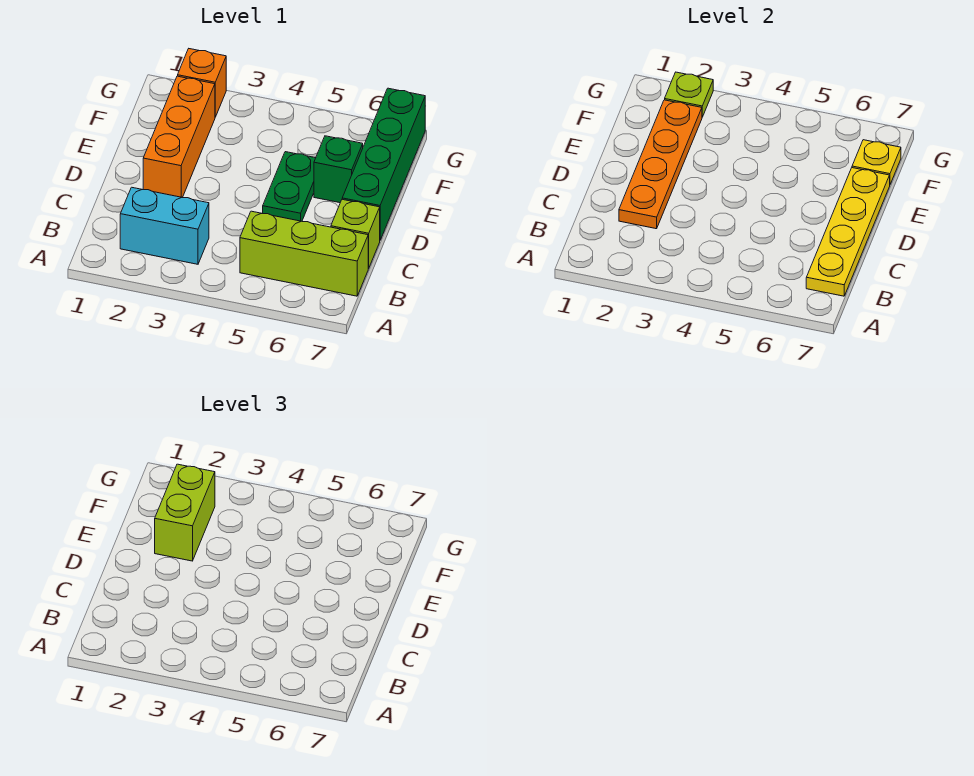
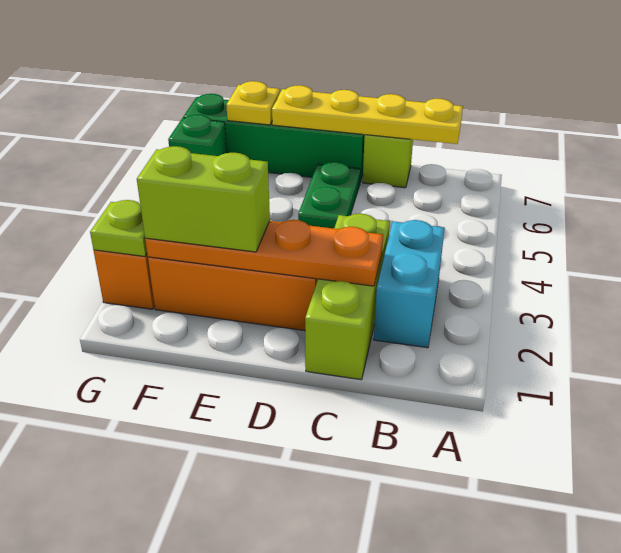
lime brick B5:B7 level 1 -> lime brick C1:C3 level 1
green plate D5:E5 level 1 -> green plate D5:D6 level 1
green brick E6 level 1 -> green brick G6 level 1

